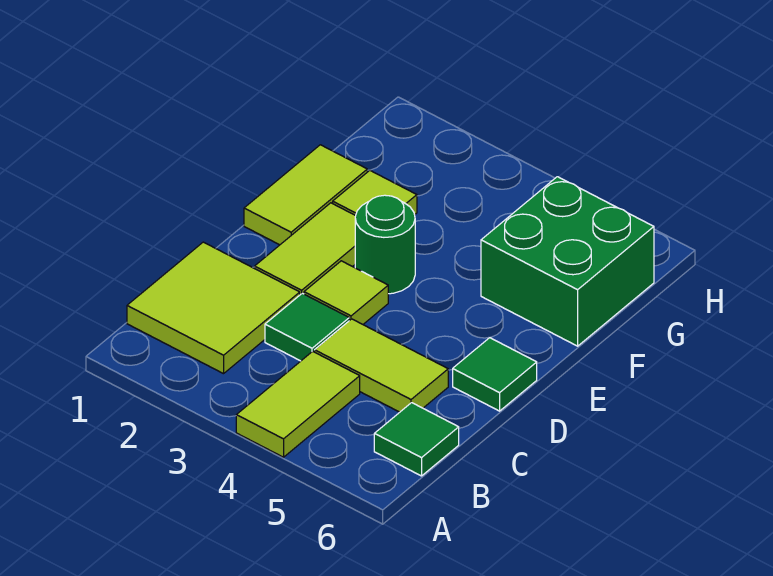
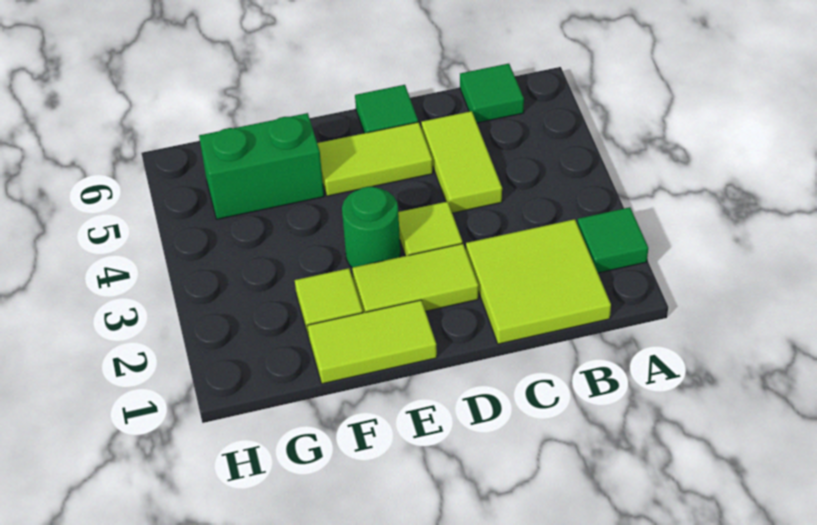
lime tile A4:B4 level 1 -> lime tile D5:E5 level 1
green tile C3 level 1 -> green tile A2 level 1
green brick F5:G6 level 1 -> green brick F5:G5 level 1

